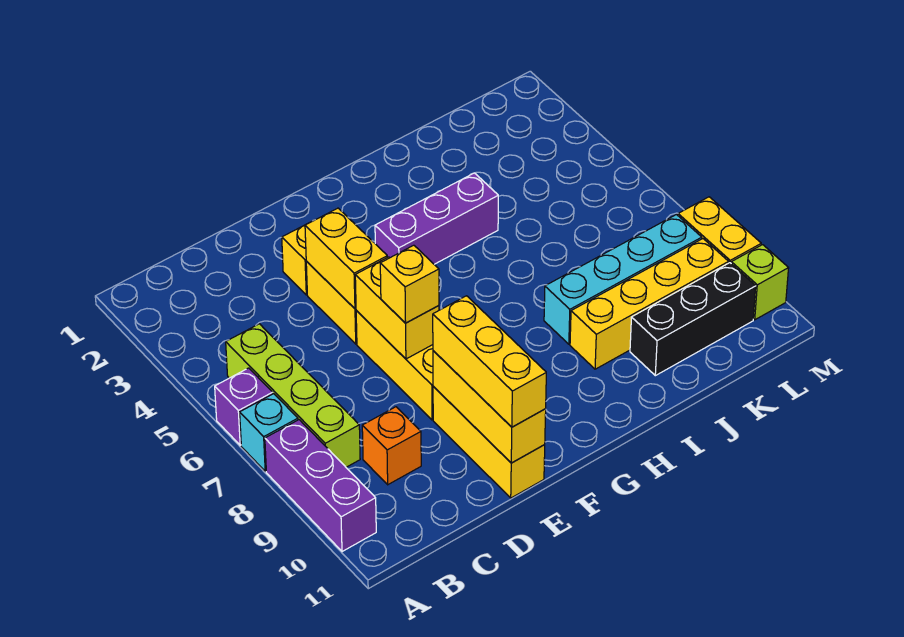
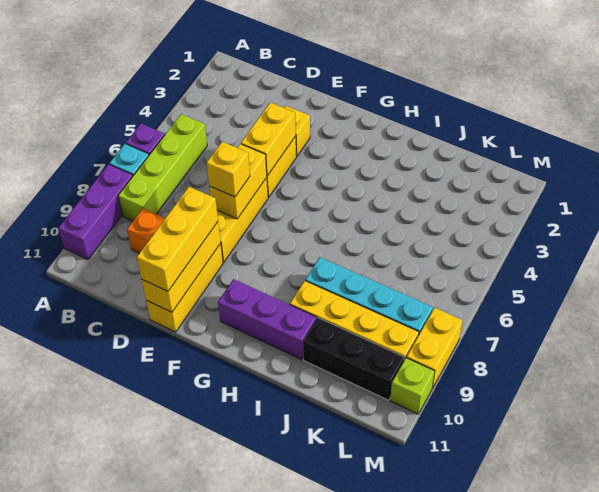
purple brick G4:I4 level 1 -> purple brick G10:I10 level 1

